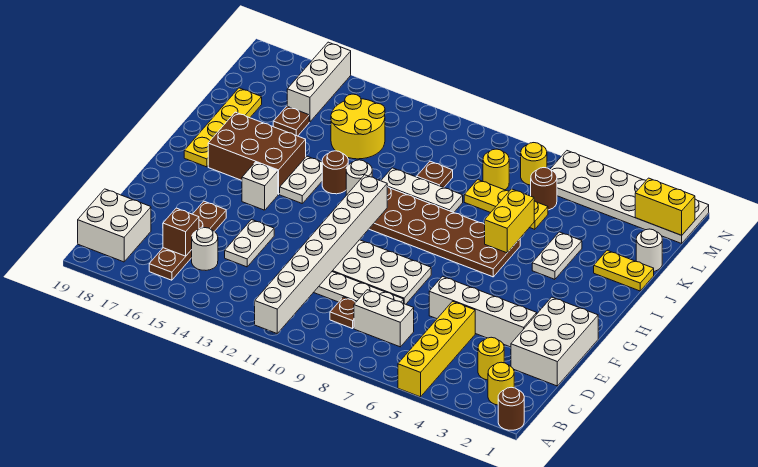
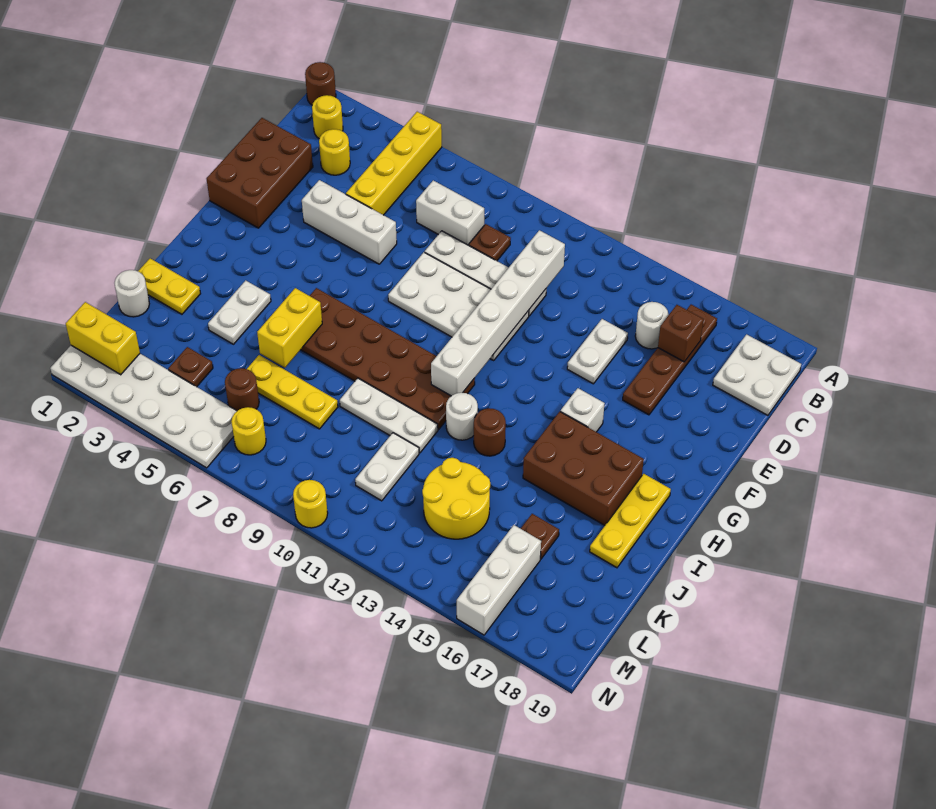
white brick A11:H11 level 2 -> white brick C11:H11 level 2
white brick B18:C19 level 1 -> white plate B18:C19 level 1
white brick D1:F2 level 1 -> brown brick D1:F2 level 1
white brick E3:E6 level 1 -> white brick E4:E6 level 1
white plate H14:I14 level 1 -> white plate K11:L11 level 1
yellow plate H18:K18 level 1 -> yellow plate H18:J18 level 1
brown plate K10 level 1 -> brown plate L4 level 1
yellow round brick L8 level 1 -> yellow round brick N10 level 1

